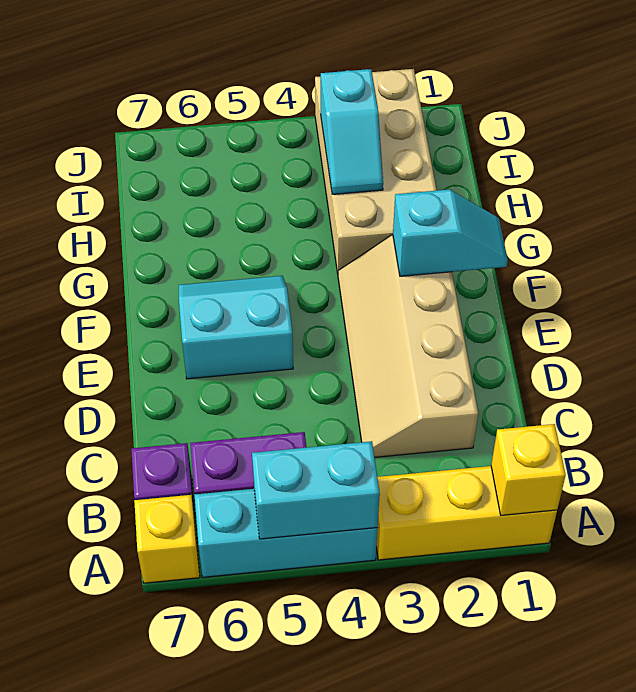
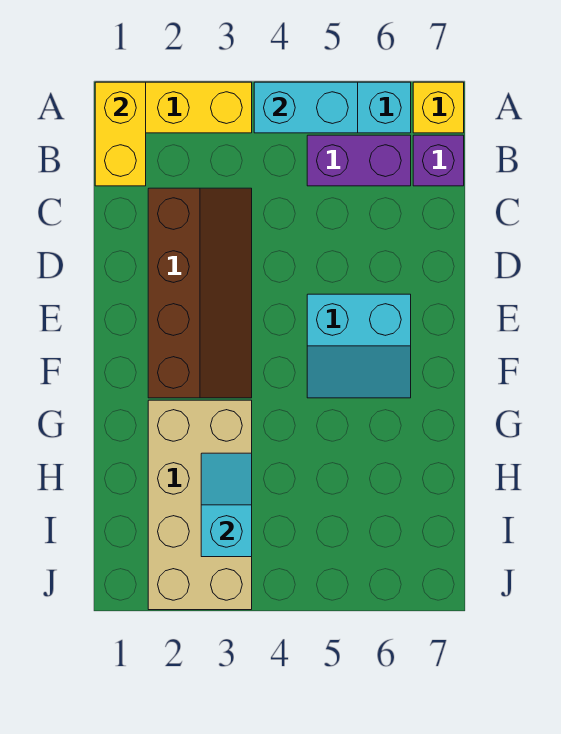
yellow brick A1 level 2 -> yellow brick A1:B1 level 2
tan slope C2:F3 level 1 top 2 -> brown slope C2:F3 level 1 top 2
cyan slope F1:F2 level 2 top 2 -> none

